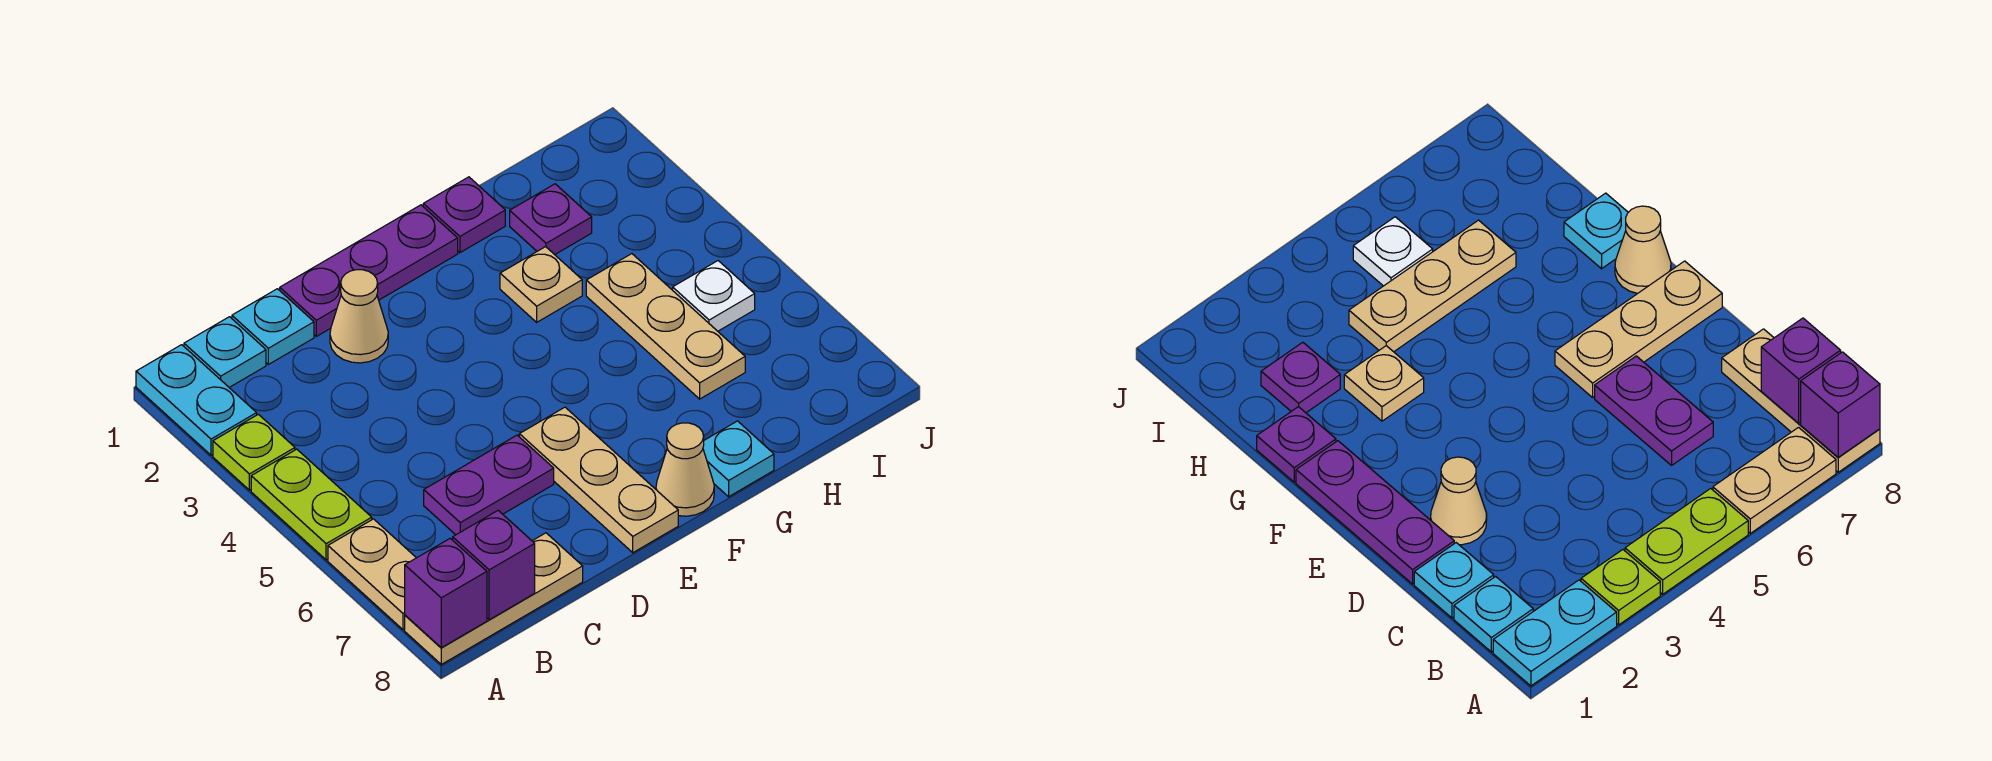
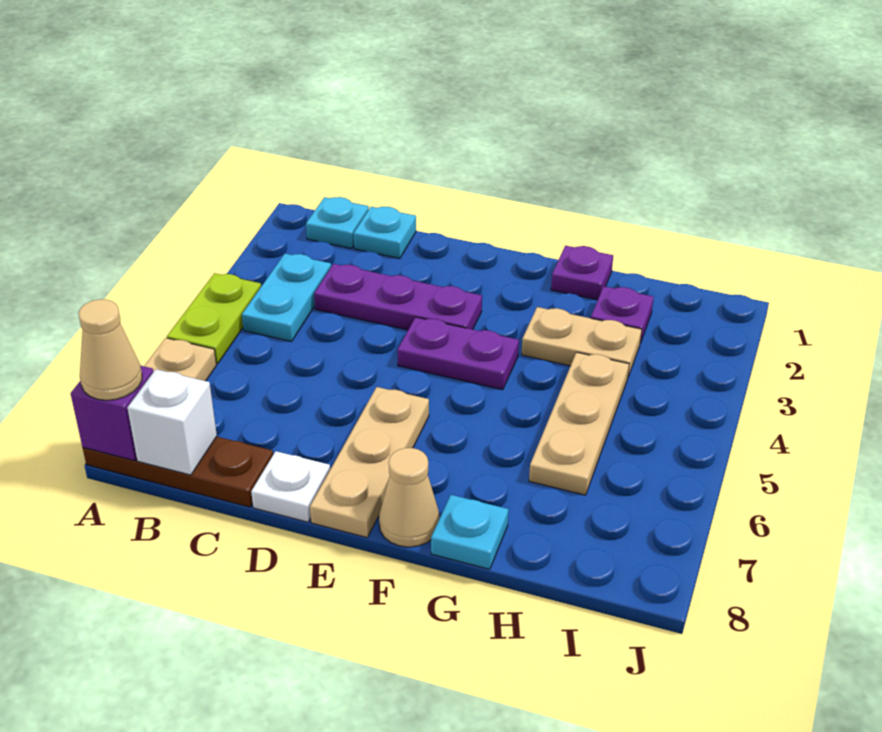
cyan plate A1:A2 level 1 -> cyan plate B3:B4 level 1
lime plate A3 level 1 -> none
tan plate A8:C8 level 1 -> brown plate A8:C8 level 1
purple brick B8 level 2 -> white brick B8 level 2
purple plate C6:D6 level 1 -> purple plate E4:F4 level 1
purple plate D1:F1 level 1 -> purple plate C3:E3 level 1
tan cone D2 level 1 -> tan cone A8 level 3
tan plate G3 level 1 -> tan plate G3:H3 level 1
white plate I5 level 1 -> white plate D8 level 1

